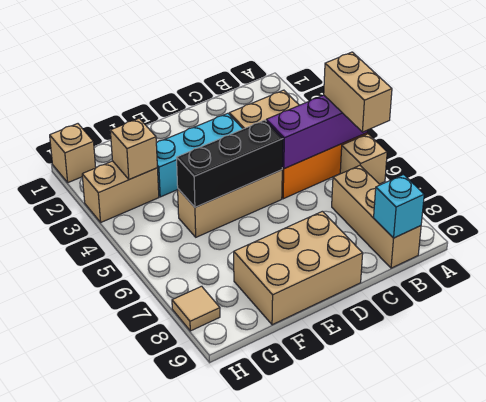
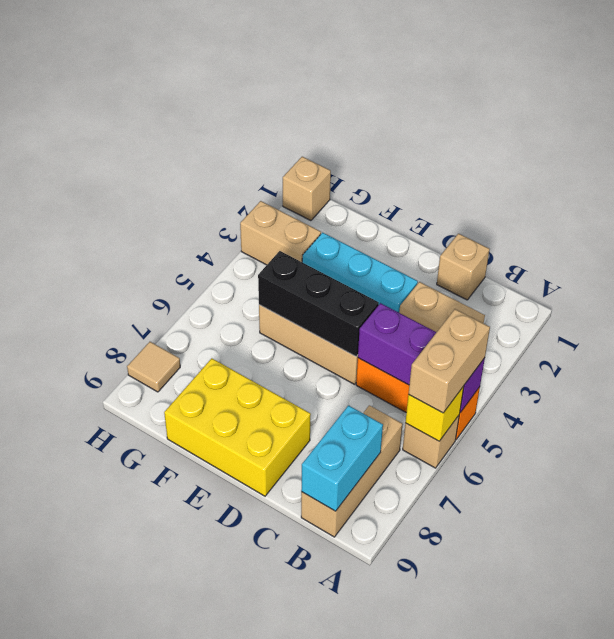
none -> yellow brick A6 level 2
cyan brick B9 level 2 -> cyan brick B8:B9 level 2
tan brick D8:F9 level 1 -> yellow brick D8:F9 level 1
tan brick G3 level 2 -> tan brick C1 level 1

